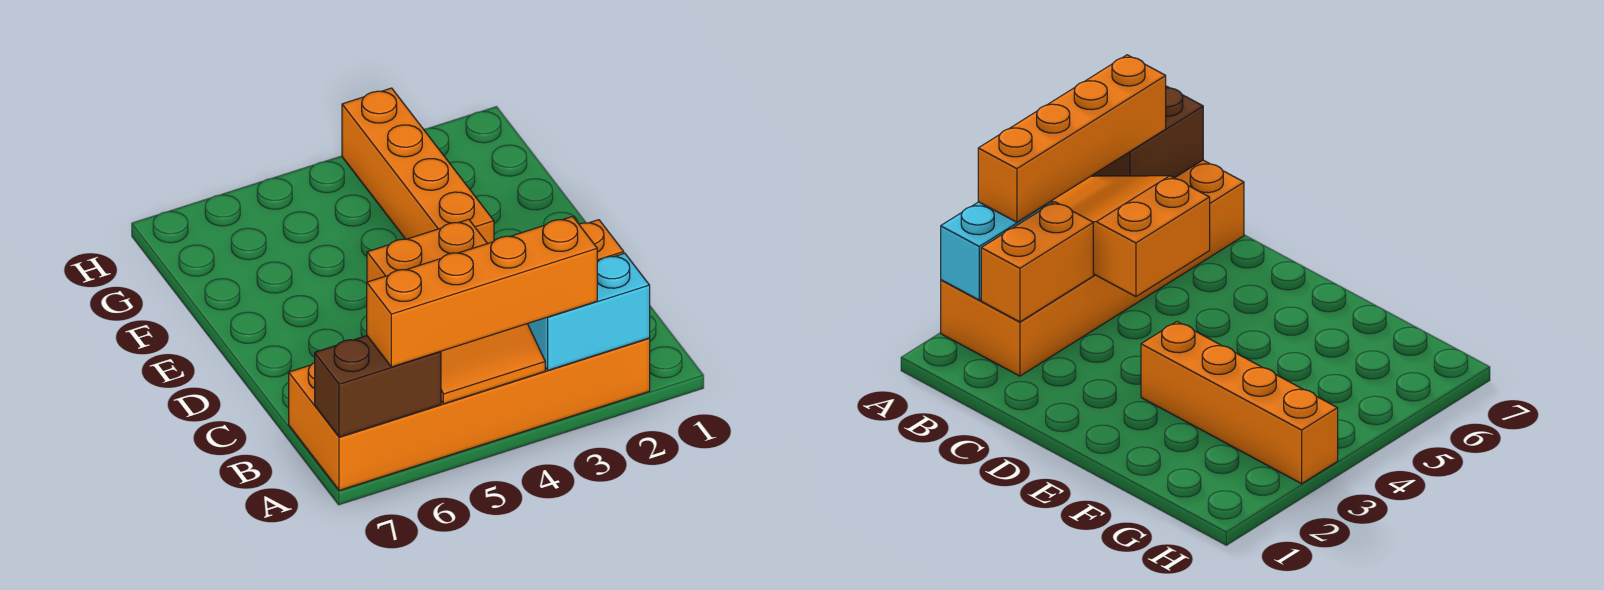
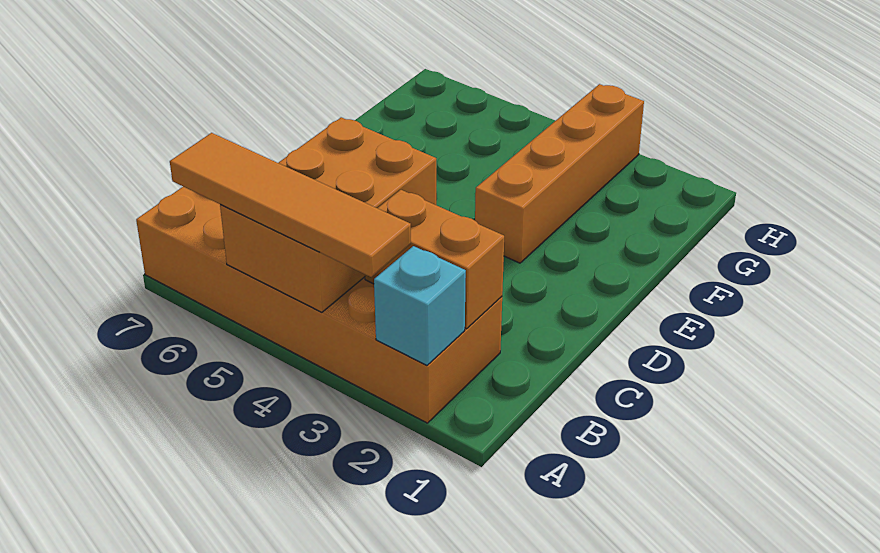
cyan brick A2:A3 level 2 -> cyan brick A2 level 2
orange brick A3:A6 level 3 -> orange tile A3:A6 level 3
orange slope A4:C5 level 2 top C -> orange brick A4:C5 level 2
brown brick A6:A7 level 2 -> none

